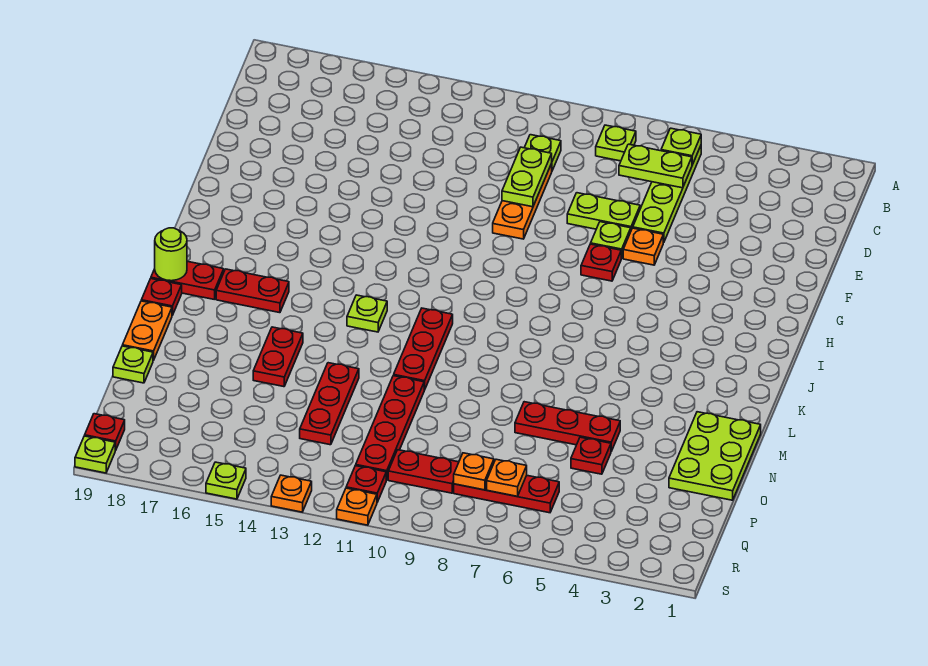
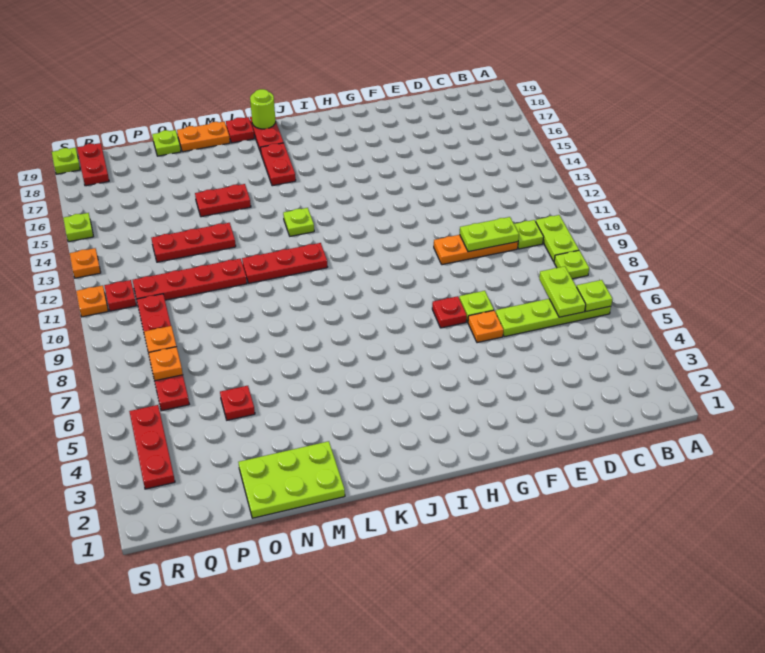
lime plate E7:E8 level 1 -> lime plate B9:B10 level 1
red plate N5:N7 level 1 -> red plate R3:R5 level 1
red plate R19 level 1 -> red plate R18:R19 level 1

